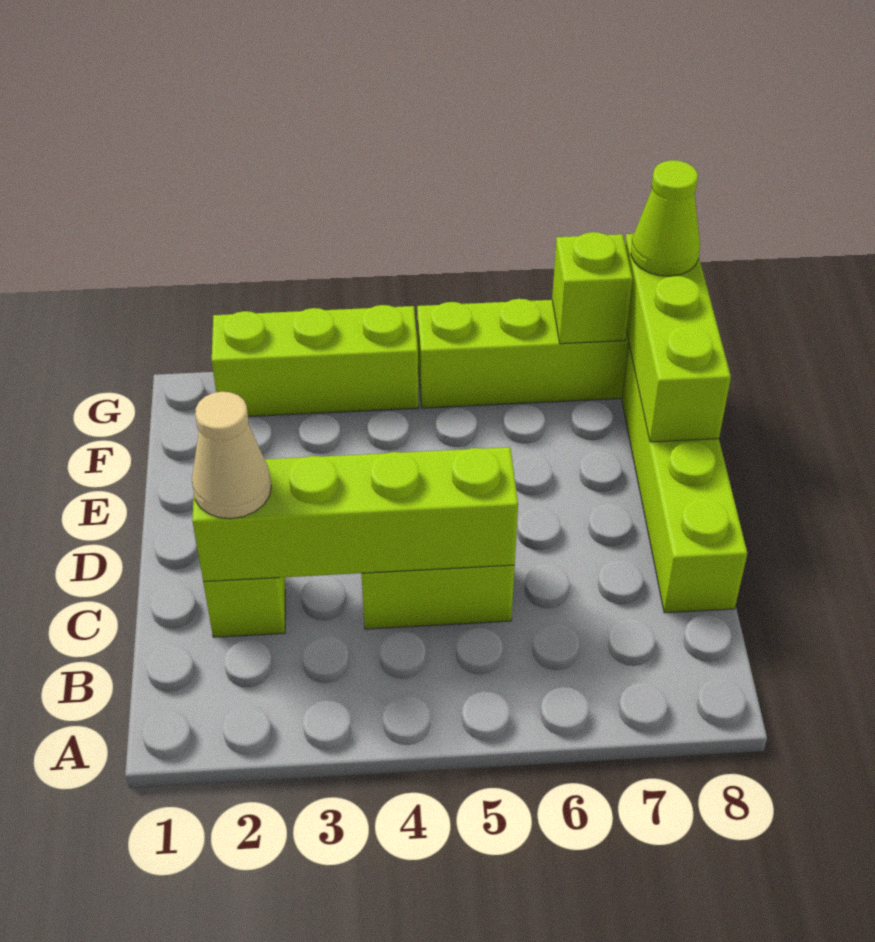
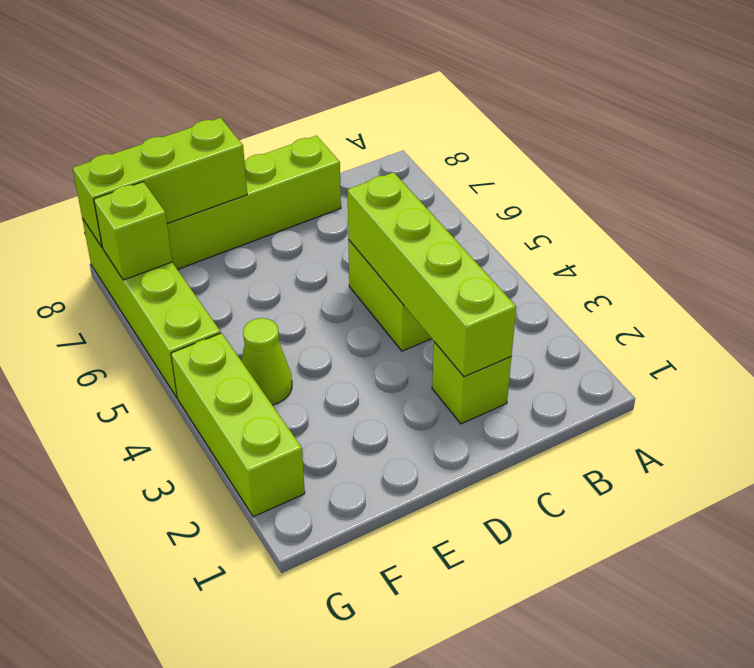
tan cone C2 level 3 -> none
lime cone G8 level 3 -> lime cone F4 level 1

